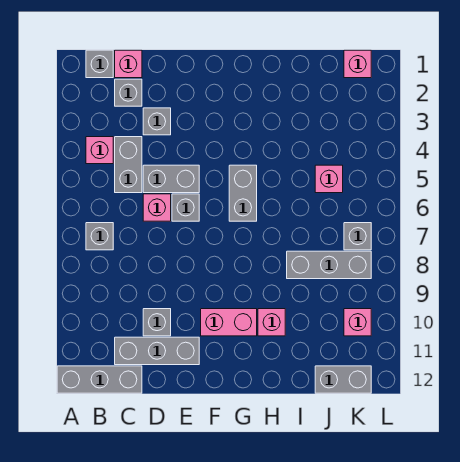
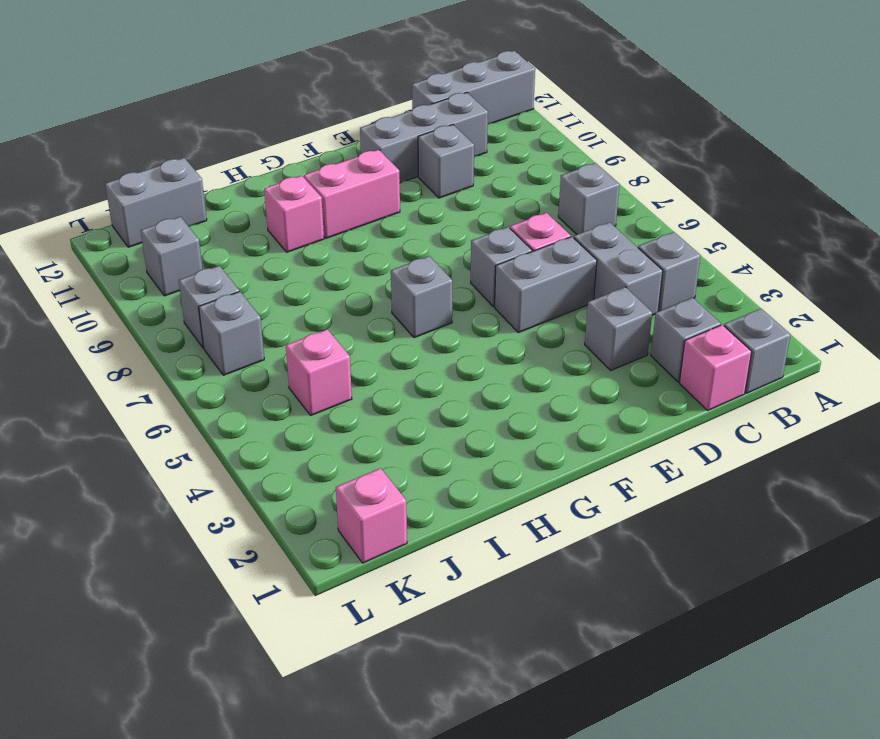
pink brick B4 level 1 -> grey brick B4 level 1
grey brick G5:G6 level 1 -> grey brick G6 level 1
grey brick I8:K8 level 1 -> grey brick K8 level 1
pink brick K10 level 1 -> grey brick K10 level 1

